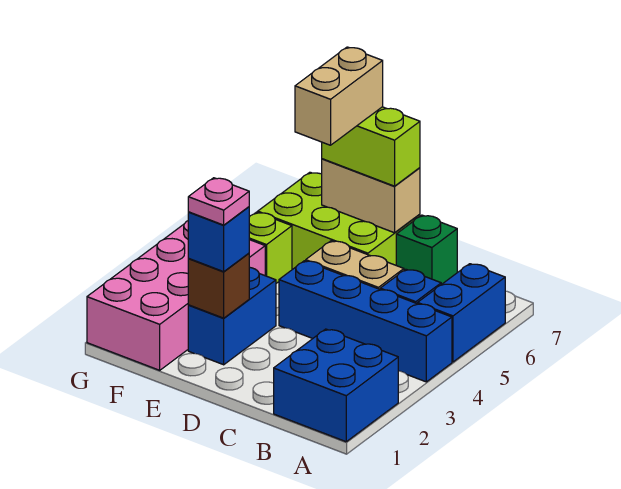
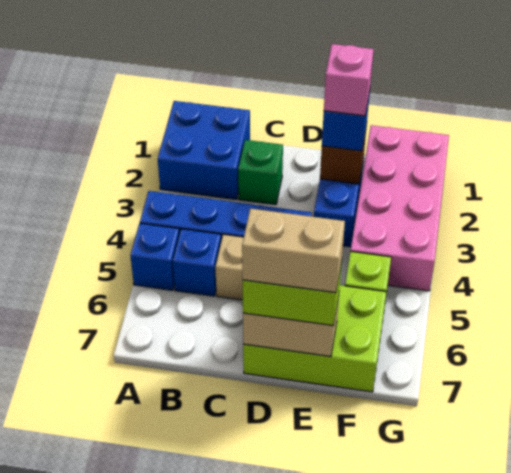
blue brick A5:A6 level 1 -> blue brick A5 level 1
green brick C7 level 1 -> green brick C2 level 1
pink plate E2 level 4 -> pink brick E2 level 4
tan brick E6:E7 level 4 -> tan brick D7:E7 level 4

